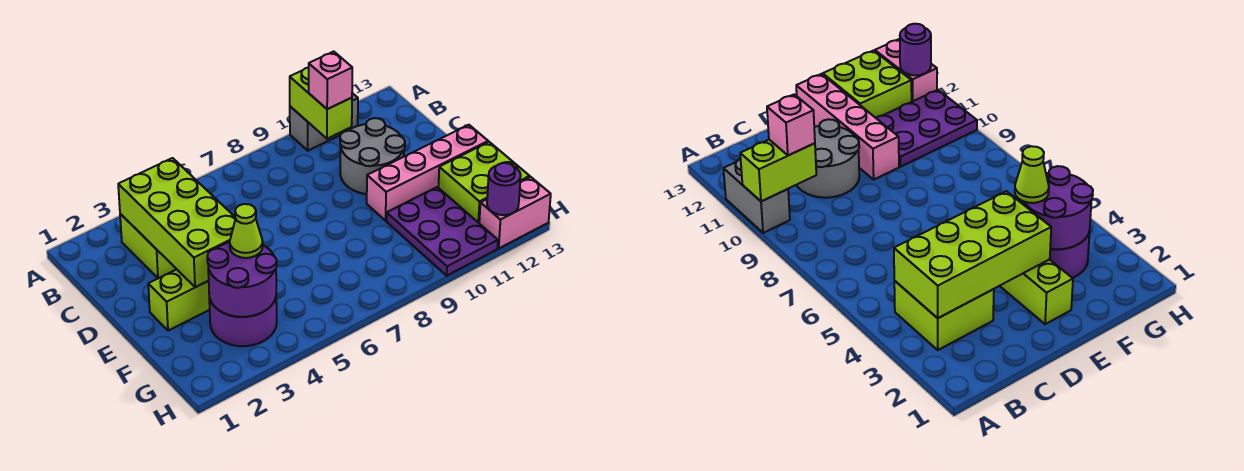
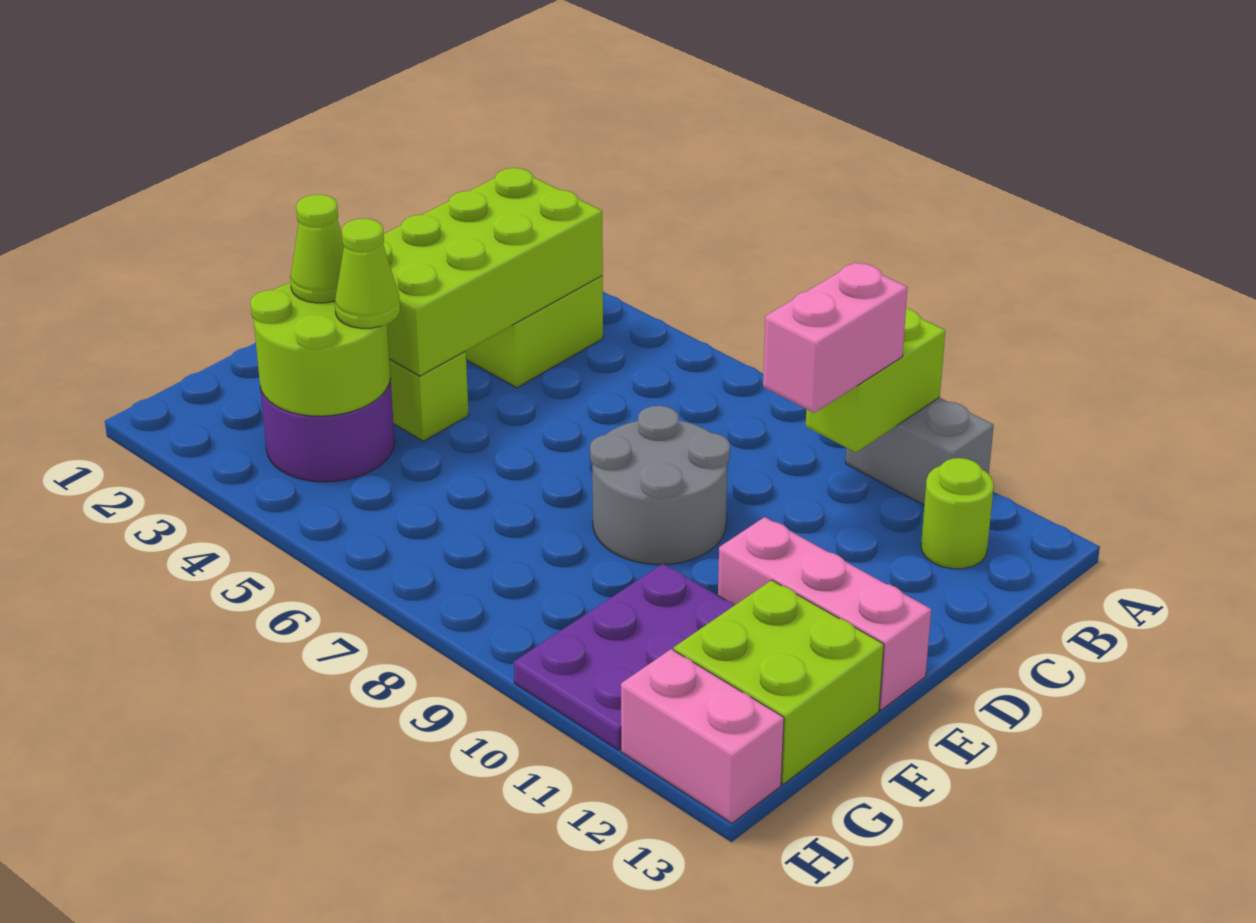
pink brick B10 level 3 -> pink brick B10:C10 level 3
none -> lime round brick B12 level 1
grey round brick C10:D11 level 1 -> grey round brick D8:E9 level 1
pink brick E10:E13 level 1 -> pink brick E11:E13 level 1
purple round brick F3:G4 level 2 -> lime round brick F3:G4 level 2
none -> lime cone F3 level 3
purple round brick H12 level 2 -> none

